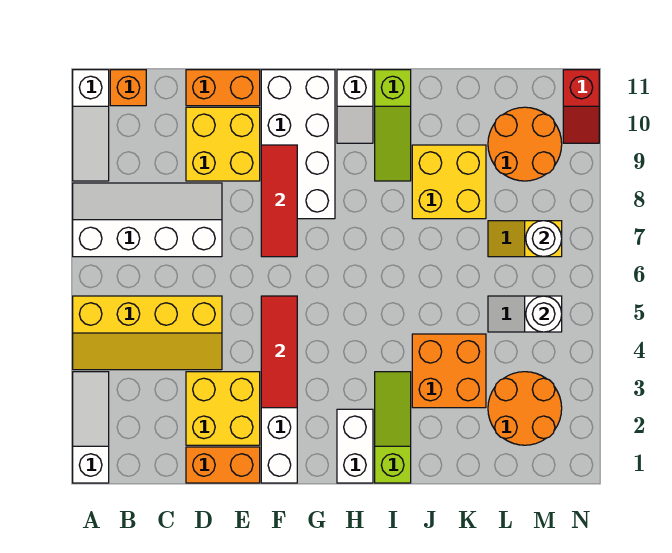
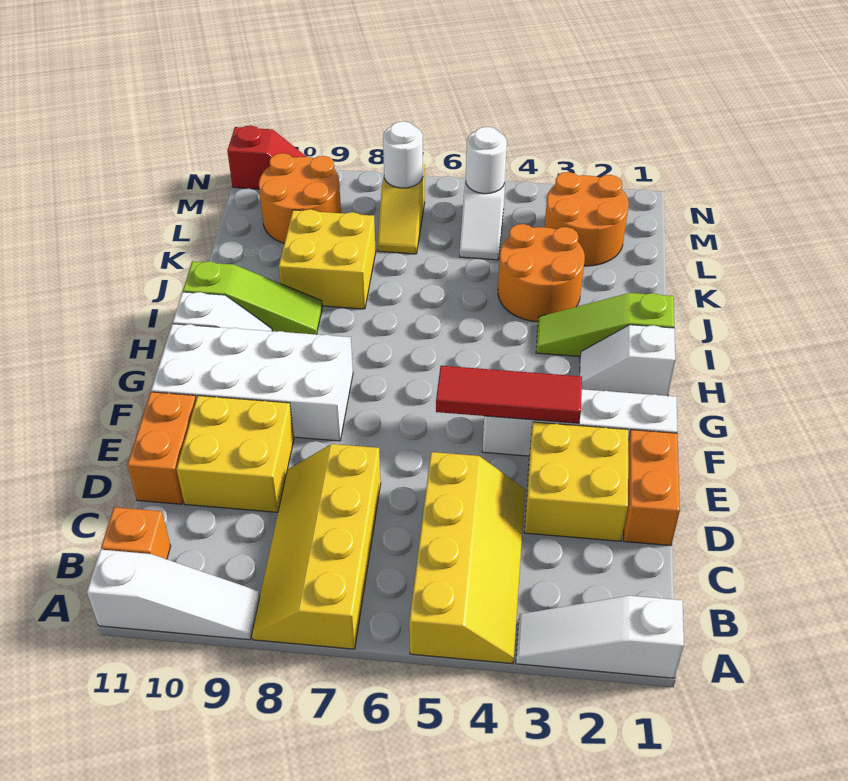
white slope A7:D8 level 1 top 7 -> yellow slope A7:D8 level 1 top 7
red tile F7:F9 level 2 -> none
white brick H1:H2 level 1 -> white slope H1:H2 level 1 top 1
orange brick J3:K4 level 1 -> orange round brick J3:K4 level 1

